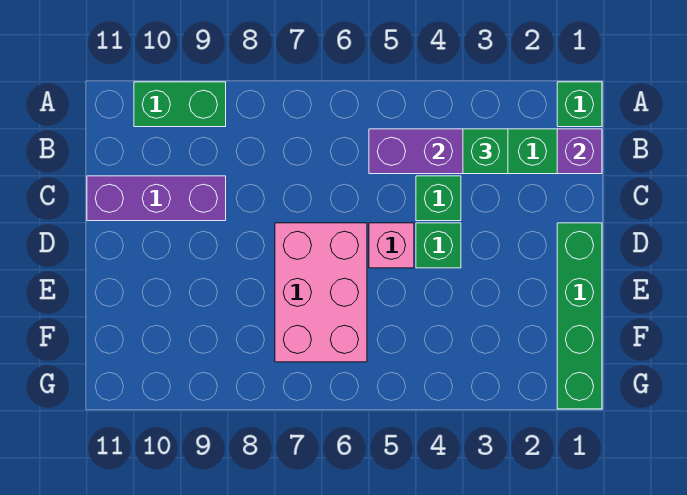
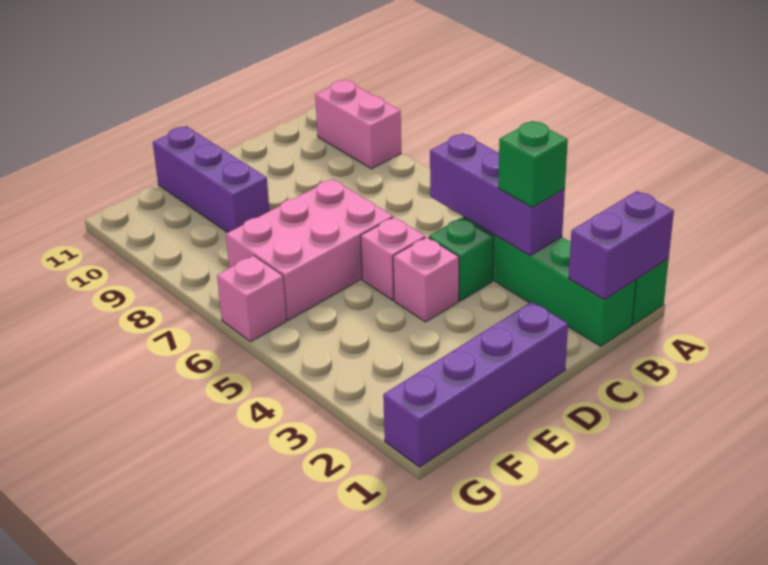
green brick A9:A10 level 1 -> pink brick A9:A10 level 1
purple brick B1 level 2 -> purple brick A1:B1 level 2
purple brick C9:C11 level 1 -> purple brick E9:E11 level 1
green brick D1:G1 level 1 -> purple brick D1:G1 level 1
green brick D4 level 1 -> pink brick D4 level 1
none -> pink brick G6 level 1

